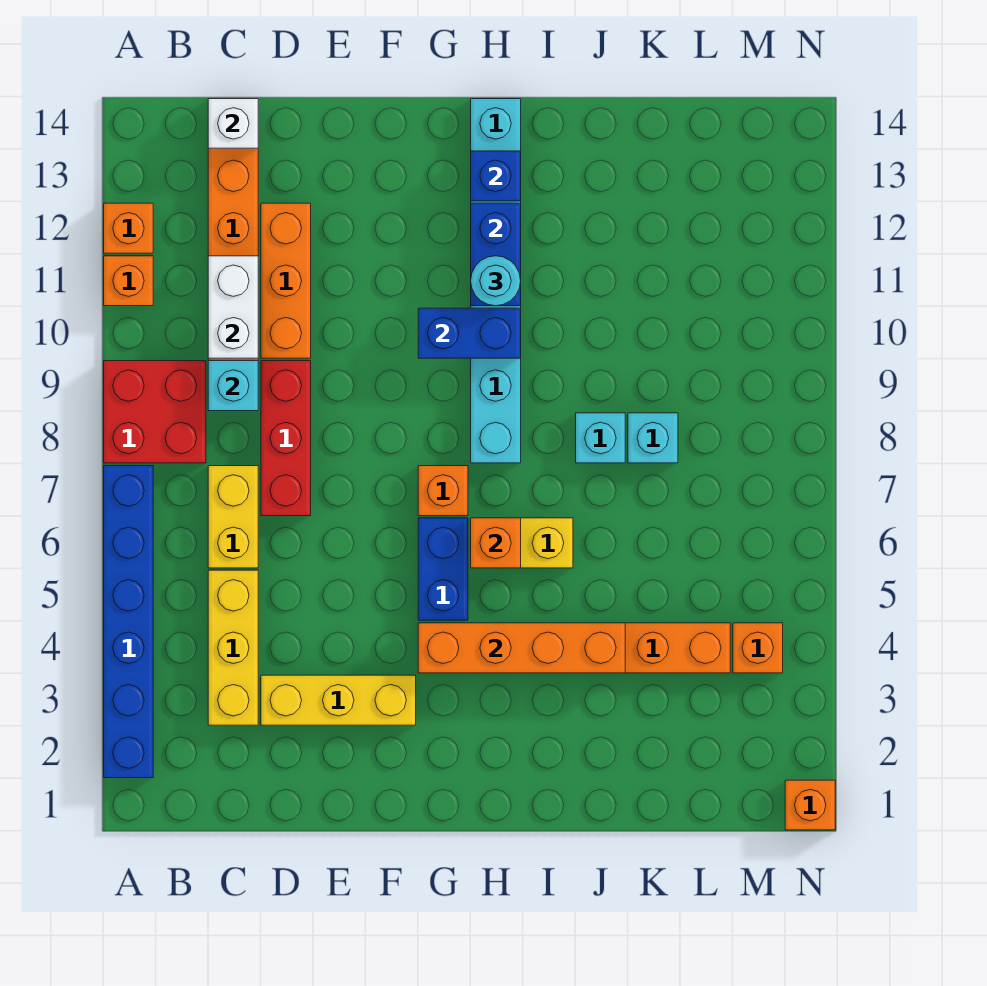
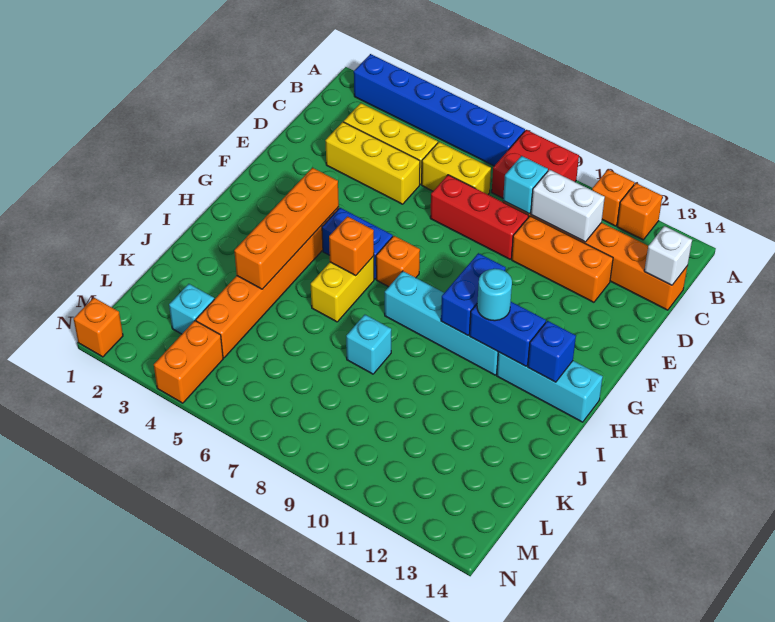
yellow brick D3:F3 level 1 -> yellow brick D3:D5 level 1
cyan brick K8 level 1 -> cyan brick L3 level 1
orange brick M4 level 1 -> orange brick M4:N4 level 1

